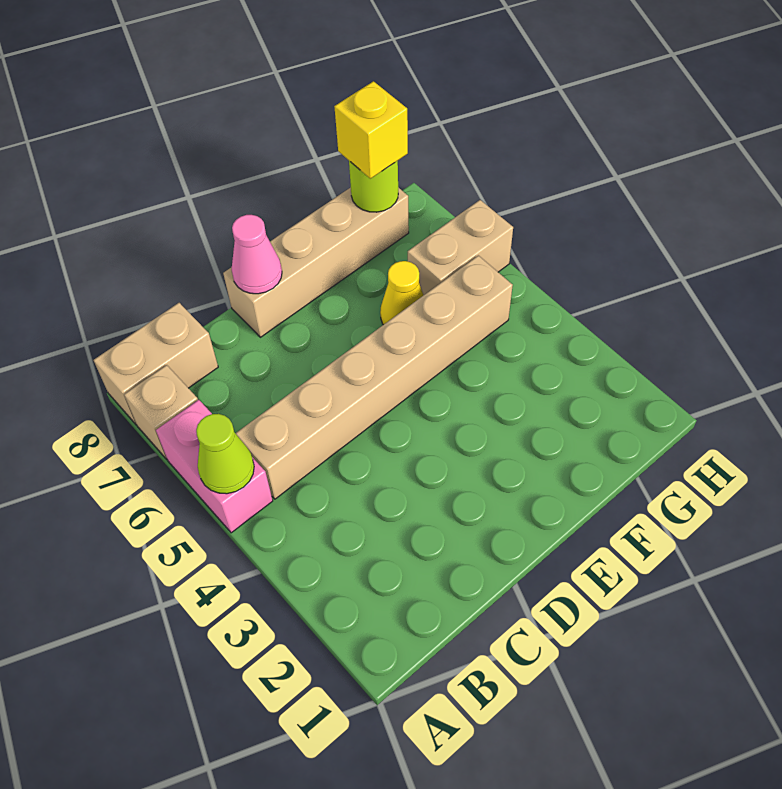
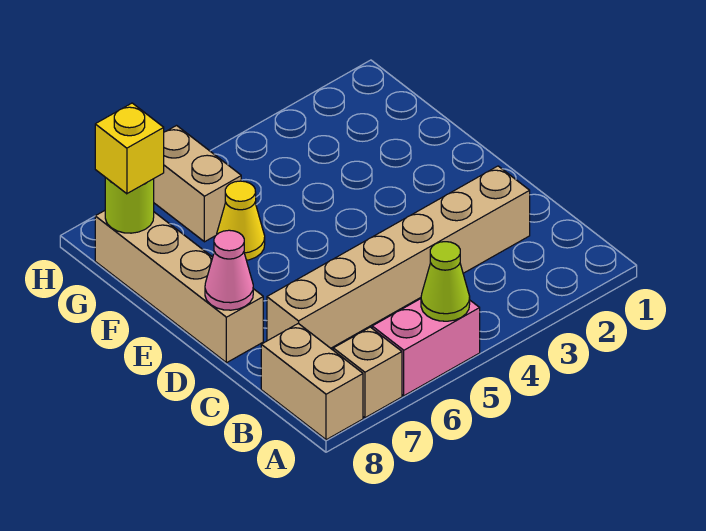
tan brick B5:G5 level 1 -> tan brick C2:C7 level 1

